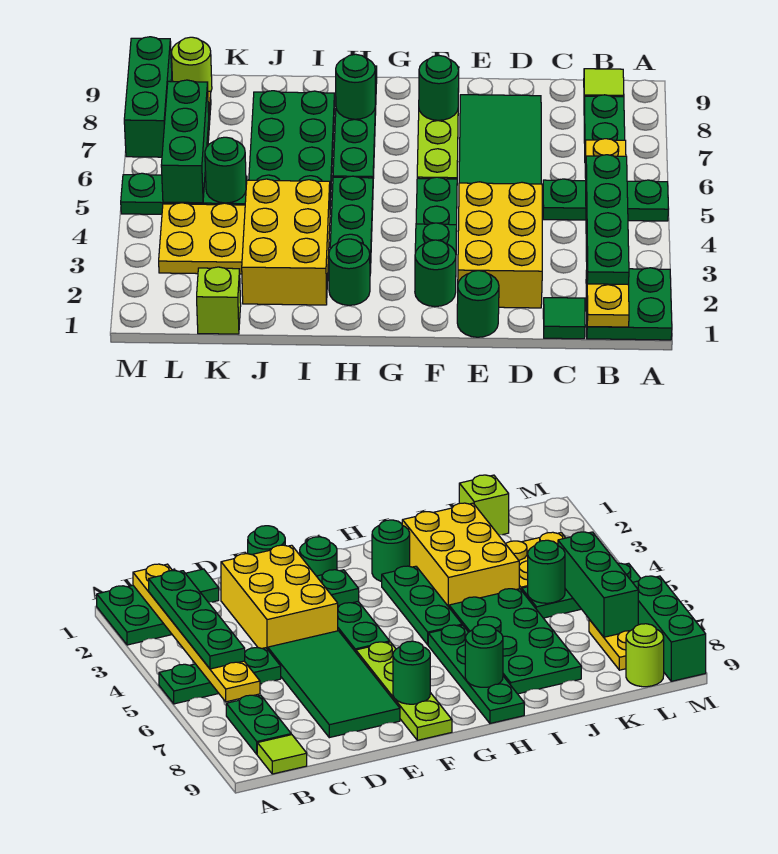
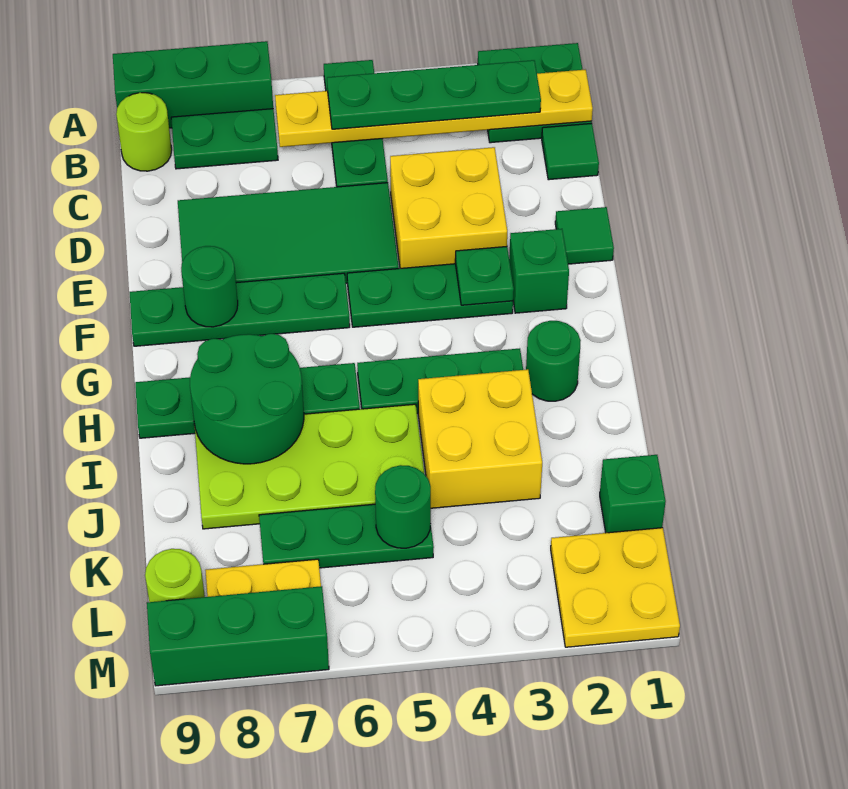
lime tile B9 level 1 -> lime round brick B9 level 1
yellow brick D2:E4 level 1 -> yellow brick D3:E4 level 1
green round brick E1 level 1 -> green tile E1 level 1
green round brick F2 level 1 -> green brick F2 level 1
lime plate F6:F9 level 1 -> green plate F6:F9 level 1
green round brick H8 level 2 -> green round brick H7:I8 level 2
yellow brick I2:J4 level 1 -> yellow brick I3:J4 level 1
green plate I5:J8 level 1 -> lime plate I5:J8 level 1
lime brick K1 level 1 -> green brick K1 level 1
yellow plate K3:L4 level 1 -> yellow plate L1:M2 level 1
green plate K5:M5 level 1 -> green plate K5:K7 level 1
green brick L5:L7 level 2 -> green brick A7:A9 level 1

